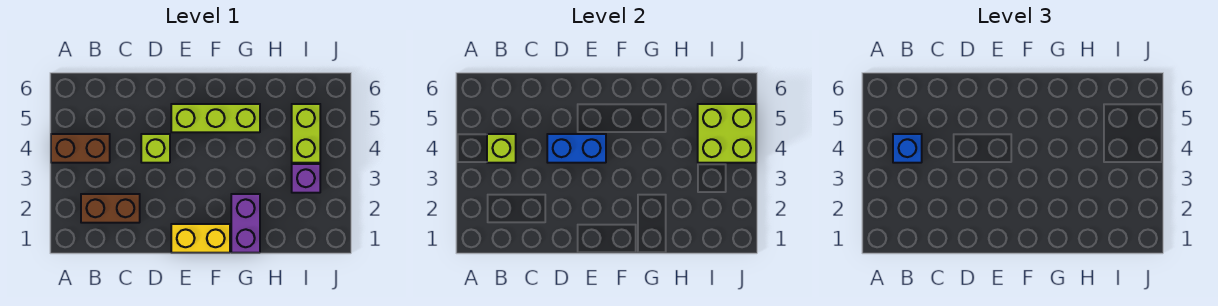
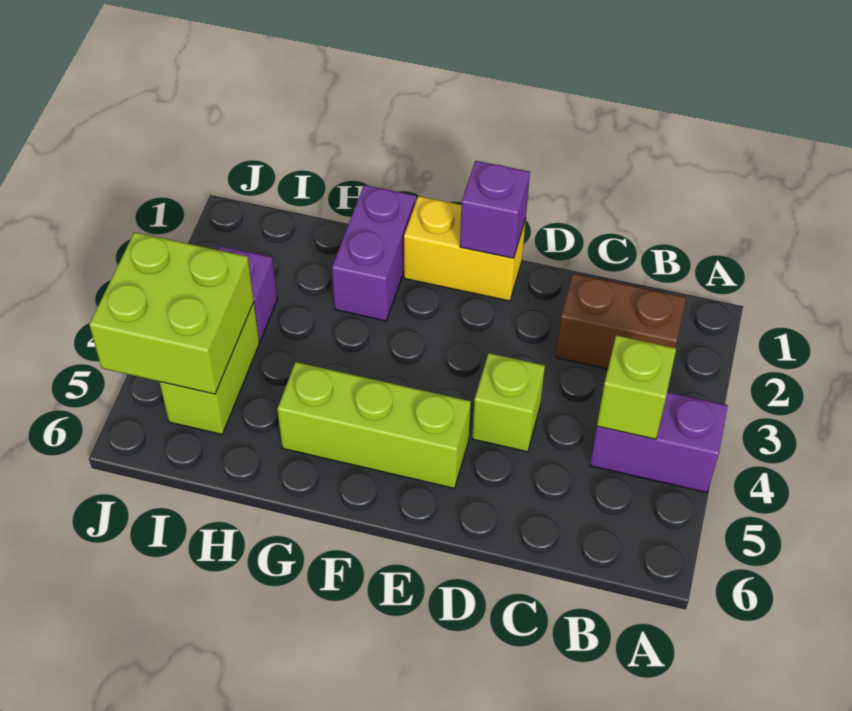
brown brick A4:B4 level 1 -> purple brick A4:B4 level 1
blue brick B4 level 3 -> none
blue brick D4:E4 level 2 -> none
none -> purple brick E1 level 2

